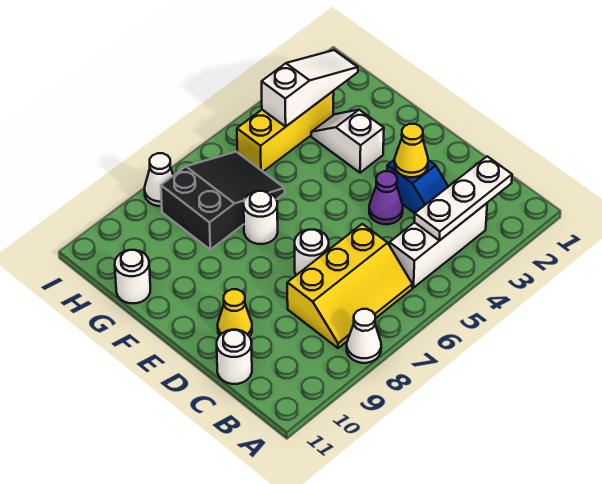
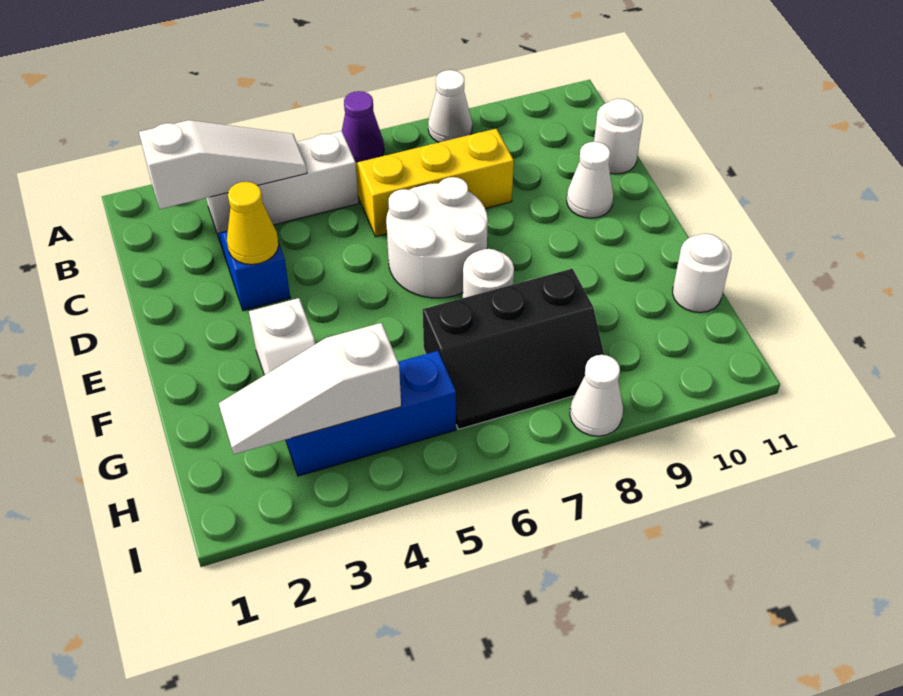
white plate B2:B4 level 2 -> white slope B2:B4 level 2 top 2
purple cone D4 level 1 -> purple cone A6 level 1
white round brick D7 level 1 -> white round brick D6:E7 level 1
yellow cone D10 level 1 -> white cone D10 level 1
black slope G6:H8 level 1 top 8 -> black slope G6:H8 level 1 top G
yellow brick H3:H5 level 1 -> blue brick H3:H5 level 1

